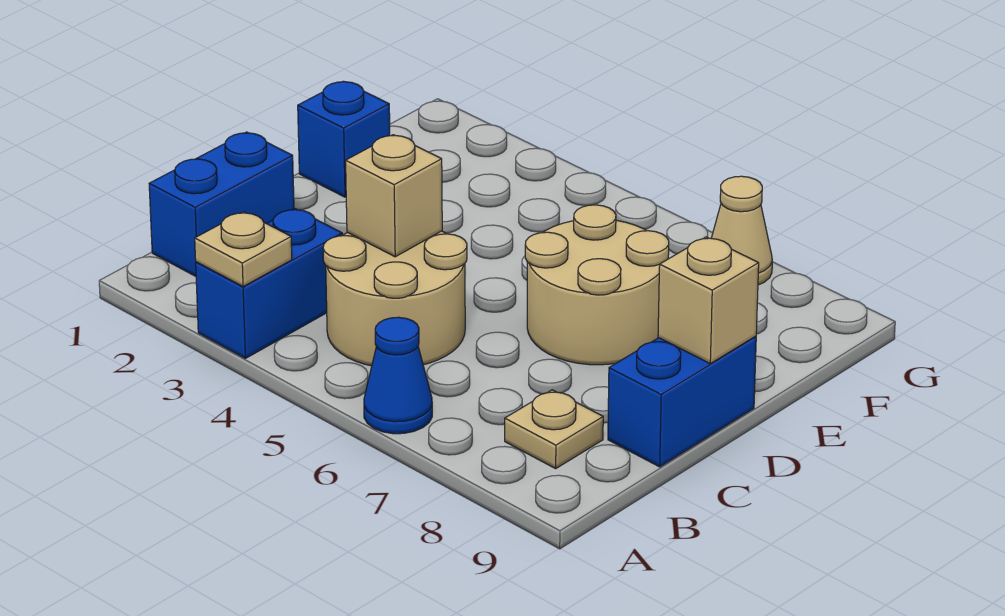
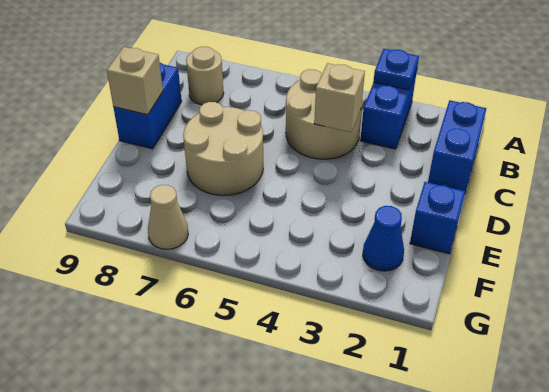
tan plate A3 level 2 -> blue plate A3 level 2
blue cone A6 level 1 -> blue cone F2 level 1
tan plate B8 level 1 -> tan round brick B8 level 1

